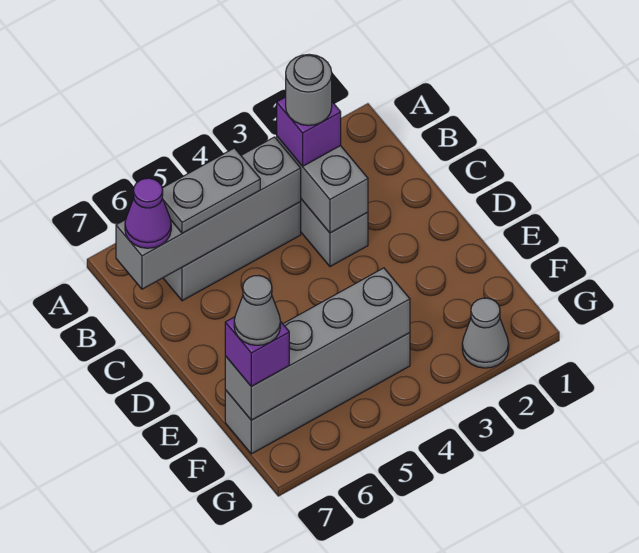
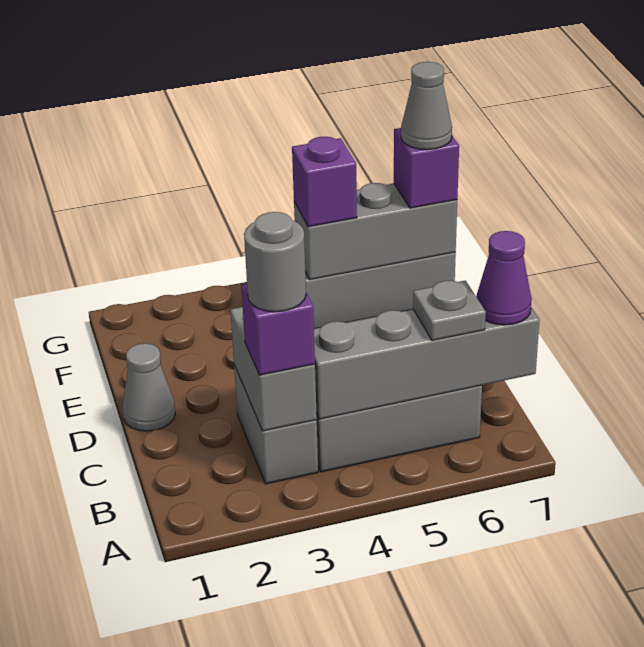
grey plate B5:B6 level 3 -> grey plate B6 level 3
grey brick F4:F7 level 2 -> grey brick F5:F7 level 2
none -> purple brick F5 level 3
grey cone G2 level 1 -> grey cone D1 level 1

